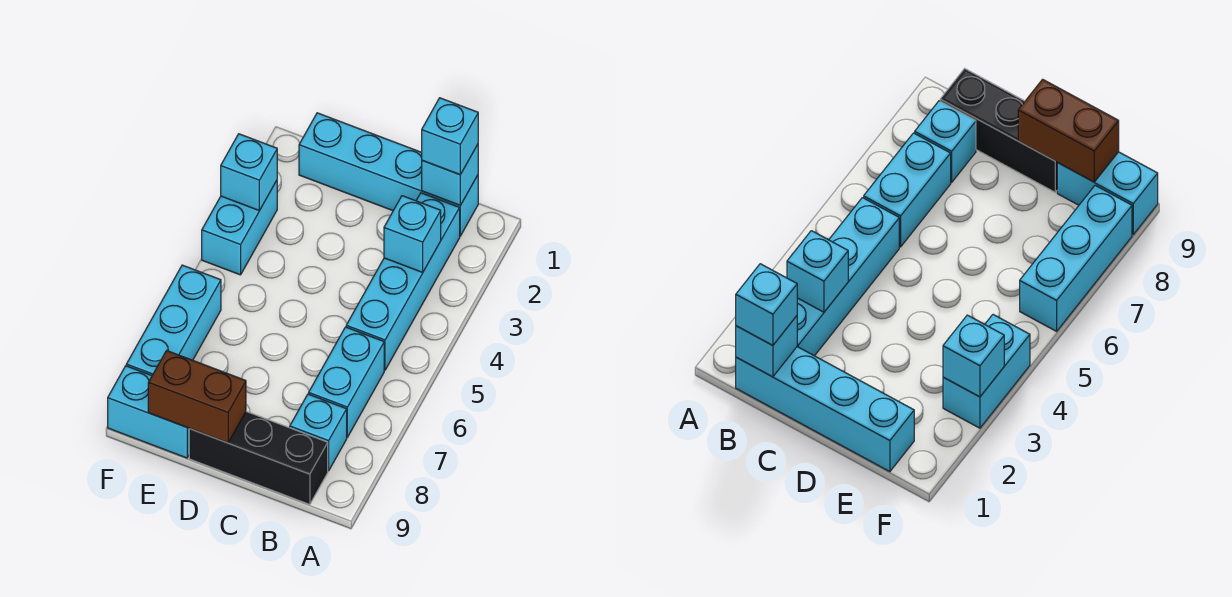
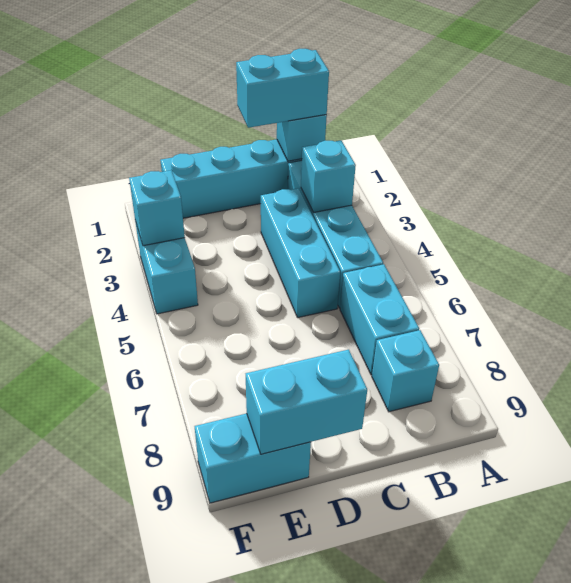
cyan brick B1 level 3 -> cyan brick B1:C1 level 3
black brick B9:D9 level 1 -> none
brown brick D9:E9 level 2 -> cyan brick D9:E9 level 2
cyan brick F6:F8 level 1 -> cyan brick C3:C5 level 1

